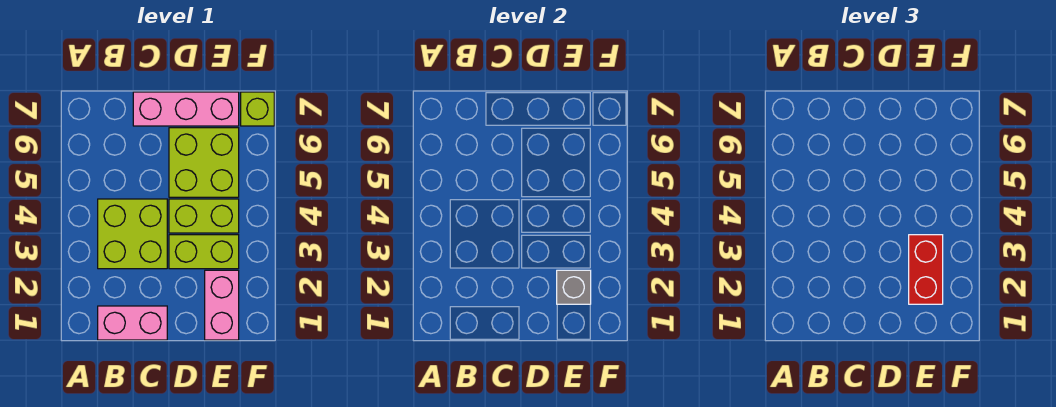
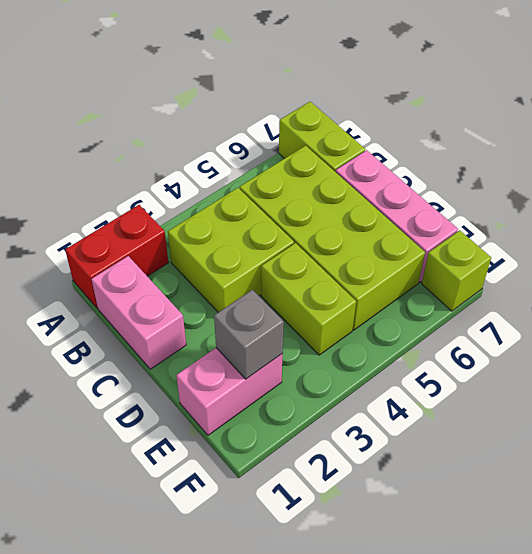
lime brick D3:E3 level 1 -> lime brick A7:B7 level 1
lime brick D5:E6 level 1 -> lime brick B5:E6 level 1
red brick E2:E3 level 3 -> red brick A1:A2 level 1

